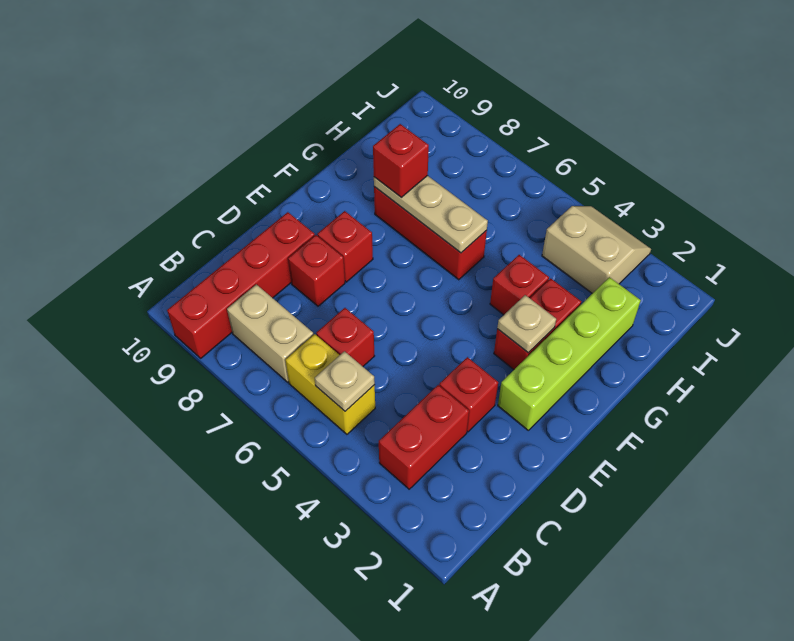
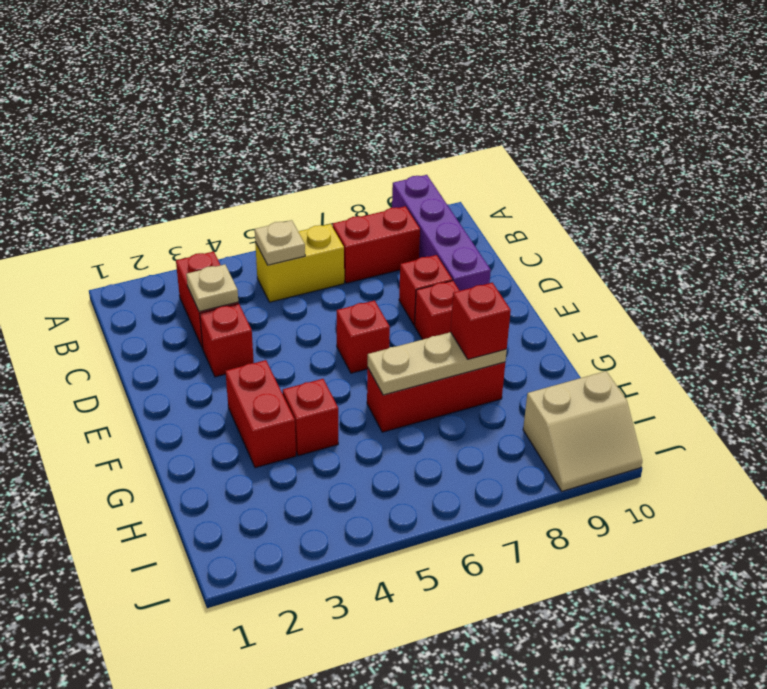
red brick A9:D9 level 1 -> purple brick A9:D9 level 1
tan brick B7:B8 level 1 -> red brick B7:B8 level 1
red brick C6 level 1 -> red brick E6 level 1
lime brick E2:H2 level 1 -> none
tan plate F3 level 2 -> tan plate C3 level 2
tan slope I3:J4 level 1 top I -> tan slope I9:J10 level 1 top I

